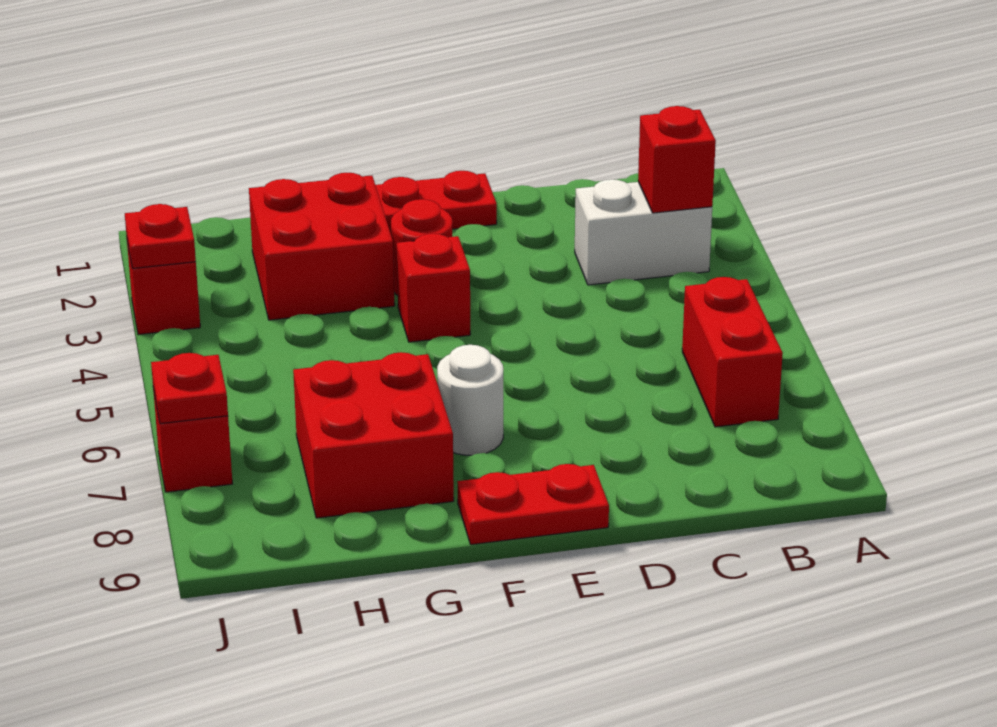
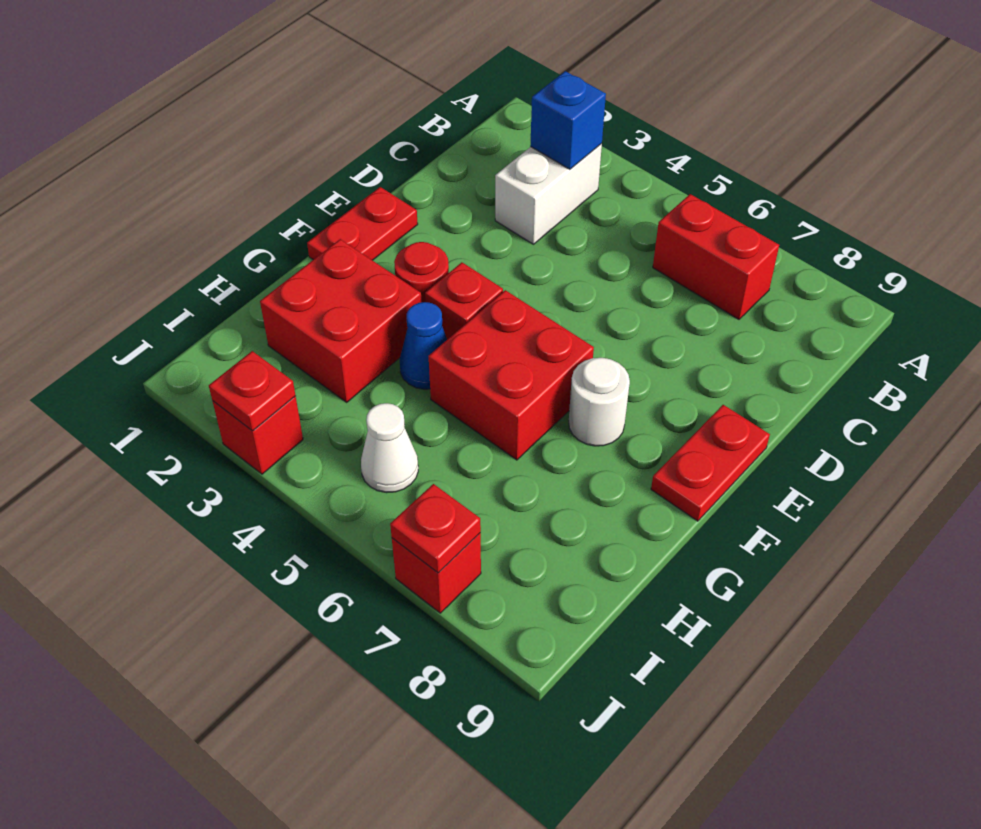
red brick B3 level 2 -> blue brick B3 level 2
none -> blue cone G4 level 1
red brick G7:H8 level 1 -> red brick F5:G6 level 1
none -> white cone I5 level 1

